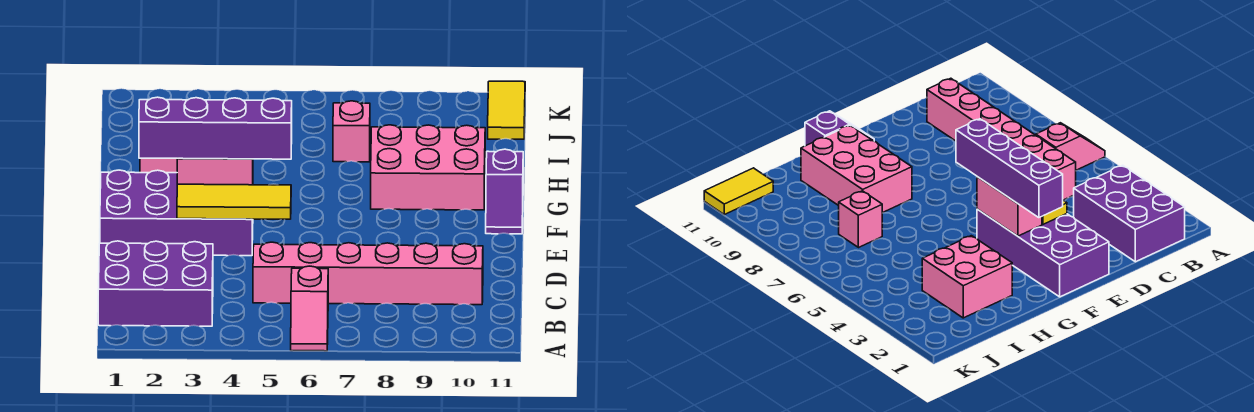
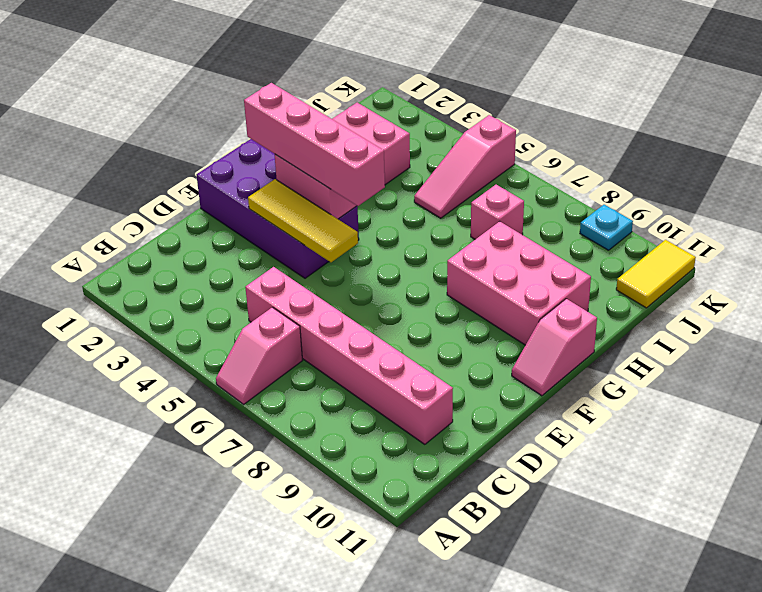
purple brick B1:C3 level 1 -> none
purple brick F2:F5 level 3 -> pink brick F2:F5 level 3
purple slope F11:G11 level 1 top G -> pink slope F11:G11 level 1 top G
none -> pink slope I5:K5 level 1 top K
none -> cyan plate K9 level 1

